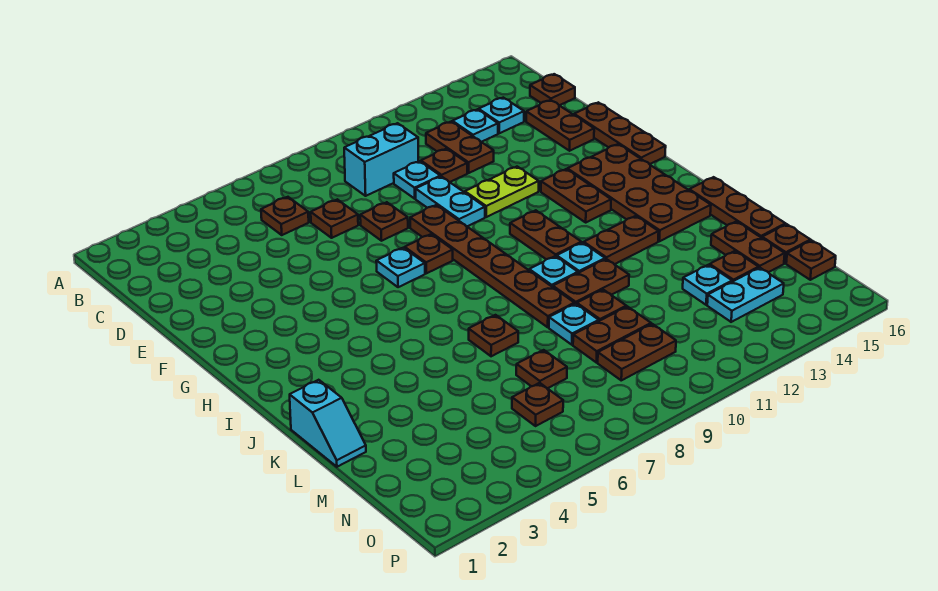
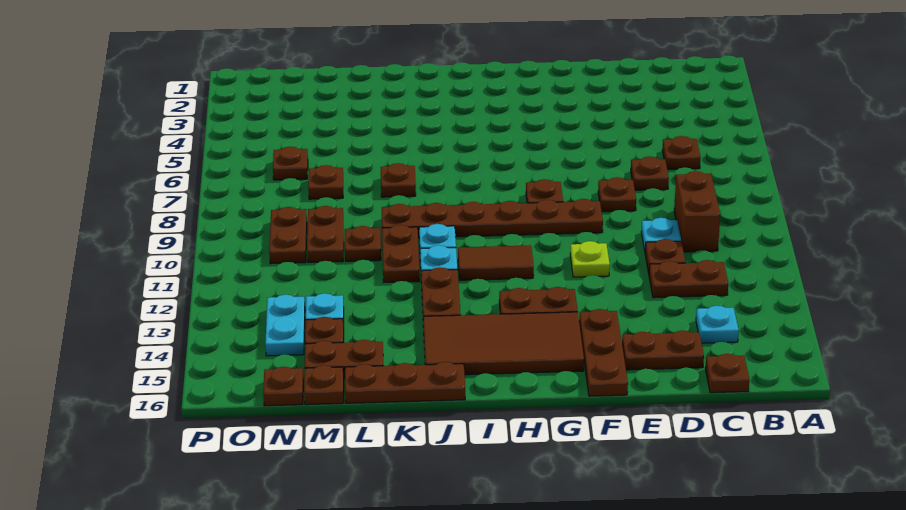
cyan brick C9:C10 level 1 -> brown brick C9:C10 level 1
cyan plate C13 level 1 -> none
cyan plate E10:F10 level 1 -> none
brown plate E16:G16 level 1 -> brown plate F14:F16 level 1
lime plate F11:F12 level 1 -> lime plate F11 level 1
cyan plate G7 level 1 -> none
brown plate G14:J15 level 1 -> brown tile G14:J15 level 1
brown plate H11:I11 level 1 -> brown tile H11:I11 level 1
cyan slope K1:L1 level 1 top K -> none
cyan plate L9 level 1 -> none

